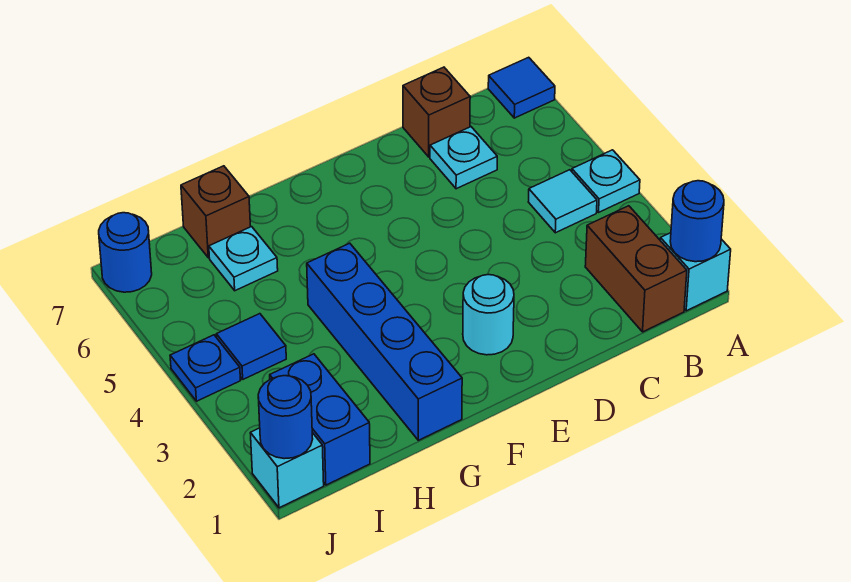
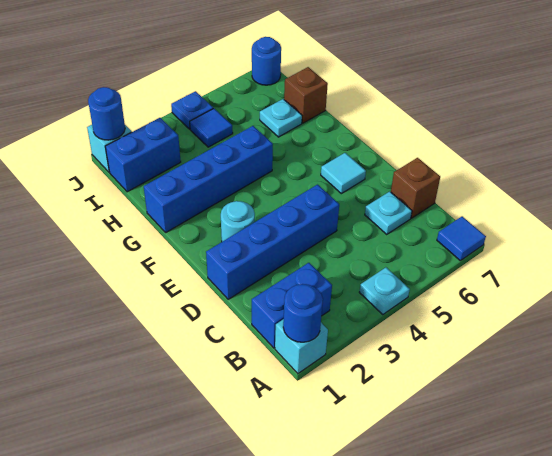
brown brick B1:B2 level 1 -> blue brick B1:B2 level 1
cyan tile B4 level 1 -> cyan tile E6 level 1
none -> blue brick D1:D4 level 1

